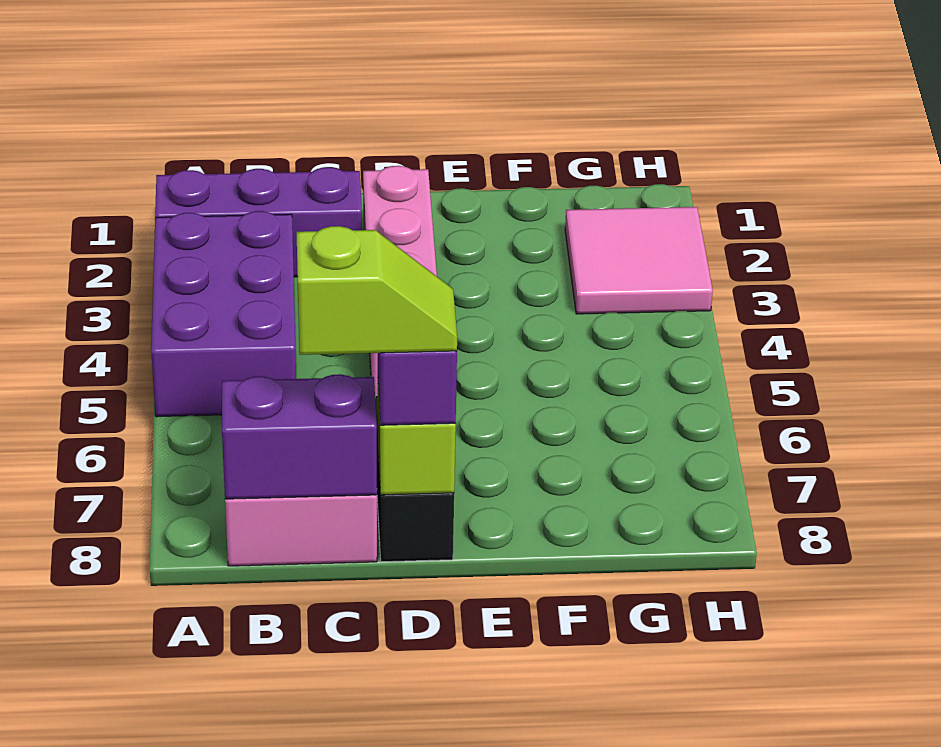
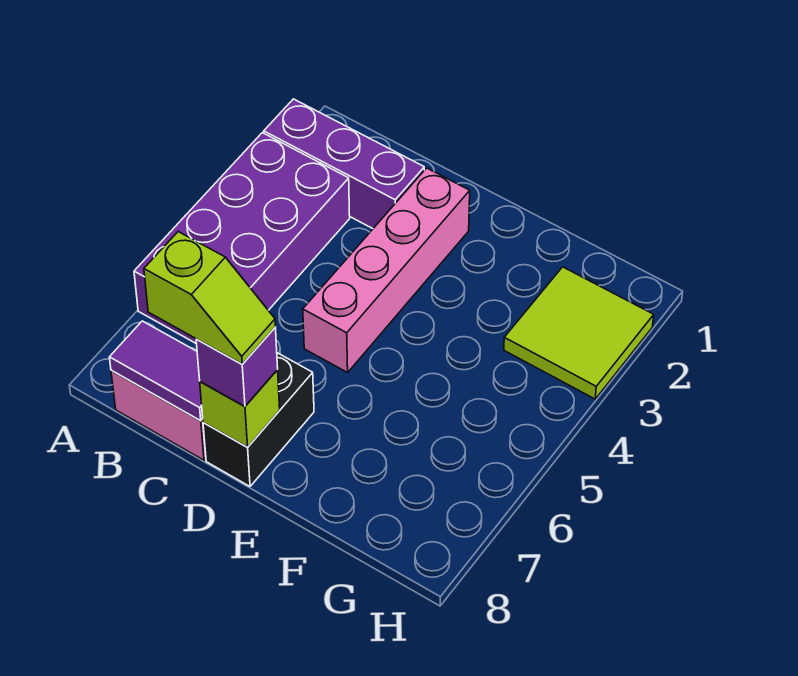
purple brick A3:B5 level 1 -> purple brick A3:B6 level 1
purple brick B8:C8 level 2 -> purple tile B8:C8 level 2
pink tile G2:H3 level 1 -> lime tile G2:H3 level 1

